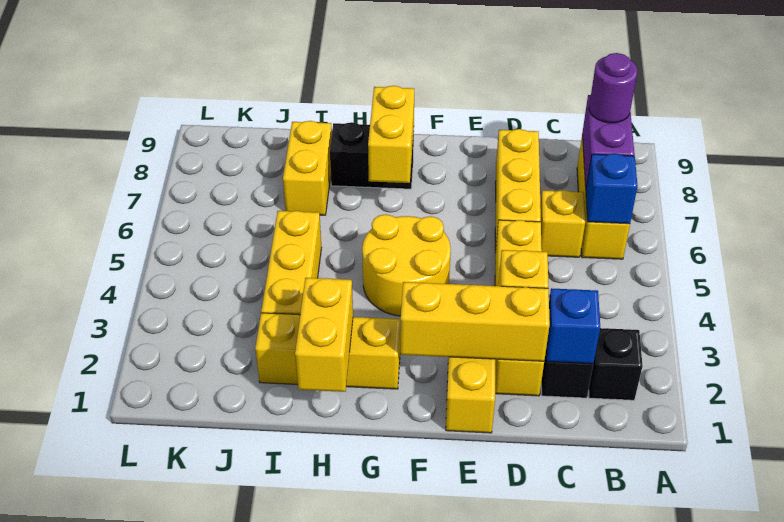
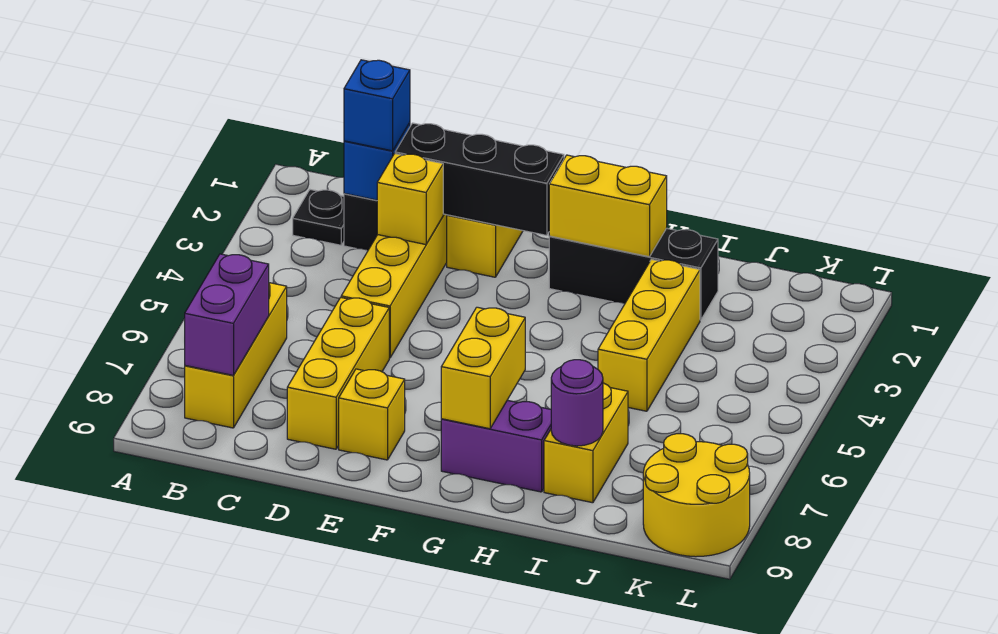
black brick B2 level 1 -> black plate B2 level 1
blue brick B6 level 2 -> blue brick C2 level 3
purple round brick B8 level 3 -> purple round brick I8 level 2
yellow brick C6 level 1 -> yellow brick E8 level 1
yellow brick D2:F2 level 2 -> black brick D2:F2 level 2
yellow round brick F4:G5 level 1 -> yellow round brick K8:L9 level 1
yellow brick G2:I2 level 1 -> black brick G2:I2 level 1
black brick G8:H8 level 1 -> purple brick G8:H8 level 1
yellow brick H1:H2 level 2 -> yellow brick G2:H2 level 2

